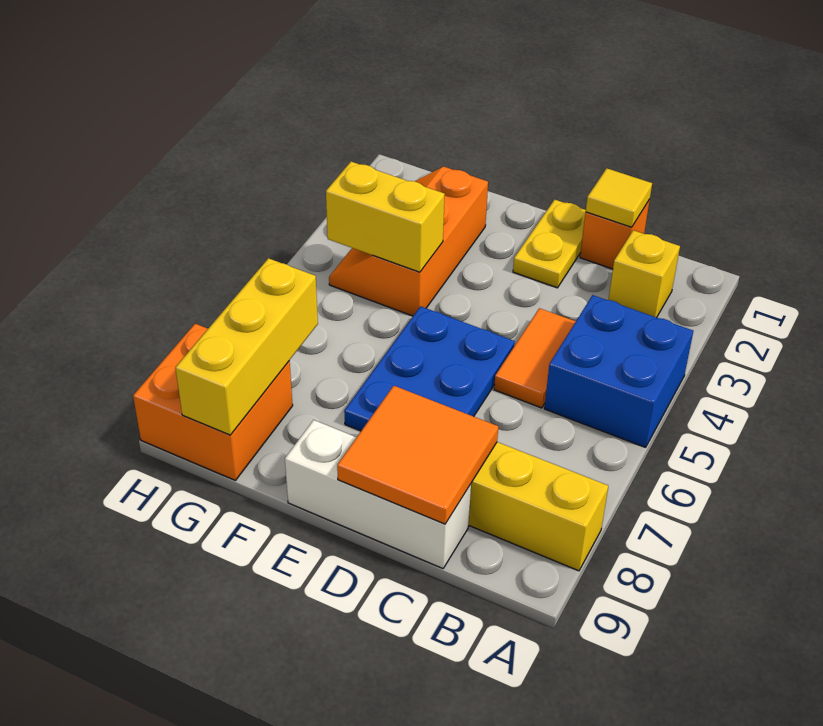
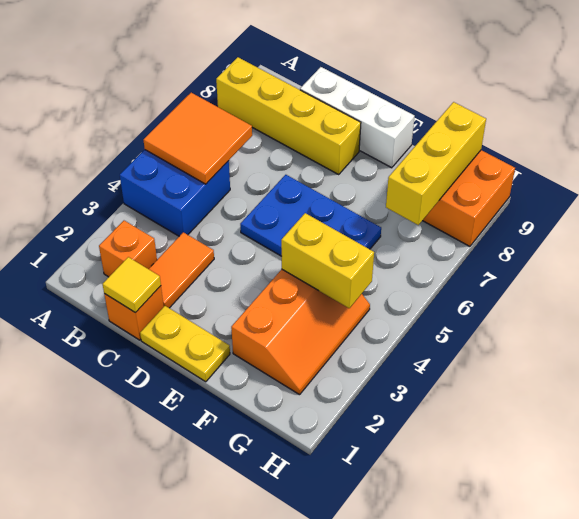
yellow brick B2 level 1 -> orange brick B2 level 1
orange tile C4:C5 level 1 -> orange tile C2:C3 level 1
orange tile C8:D9 level 2 -> orange tile A5:B6 level 2
yellow plate D1:D2 level 1 -> yellow plate D1:E1 level 1
blue plate D5:E7 level 1 -> blue plate D5:F6 level 1

